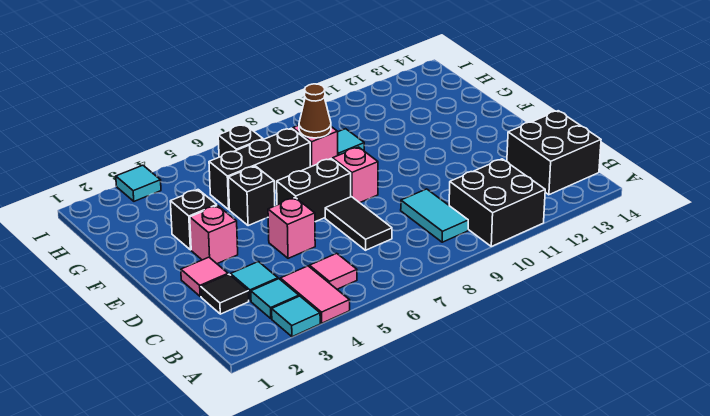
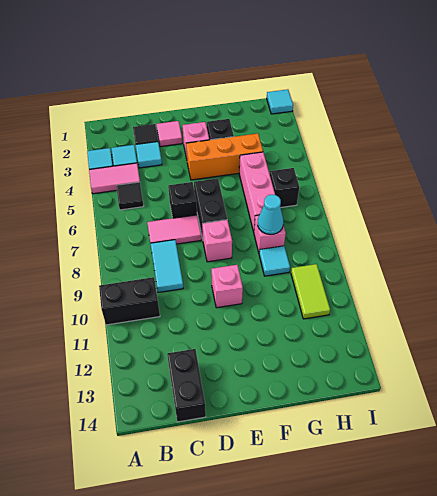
black brick A10:B11 level 1 -> black brick A10:B10 level 1
pink tile B5 level 1 -> black tile B5 level 1
cyan tile B9:C9 level 1 -> cyan tile C8:C9 level 1
black brick B13:C14 level 1 -> black brick C13:C14 level 1
black tile C7:D7 level 1 -> pink tile C7:D7 level 1
pink brick D5 level 1 -> pink brick E10 level 1
none -> orange brick E4:G4 level 1
black brick F5 level 1 -> black brick D6 level 1
black brick G5:G7 level 1 -> pink brick G5:G7 level 1
brown cone G8 level 2 -> cyan cone G8 level 2
none -> lime tile H10:H11 level 1
cyan tile I3 level 1 -> cyan tile I1 level 1

